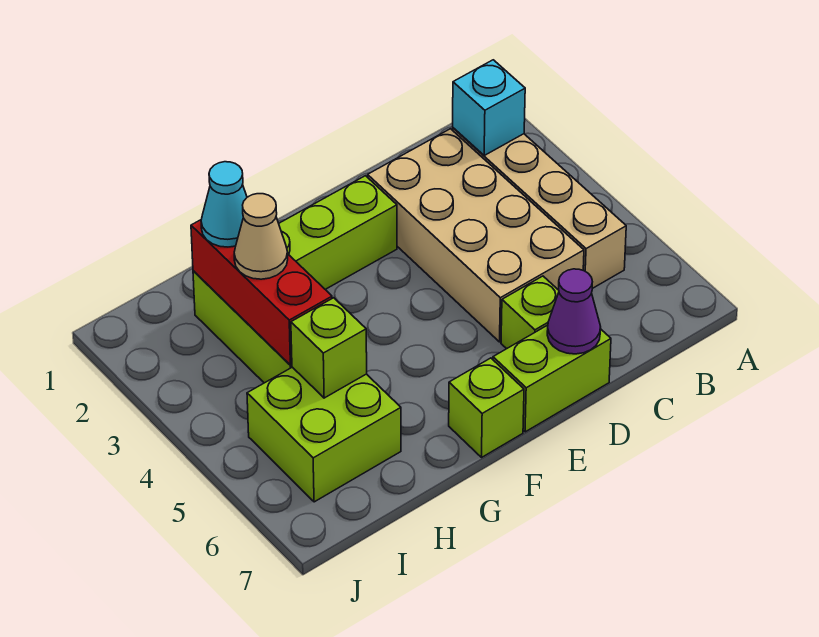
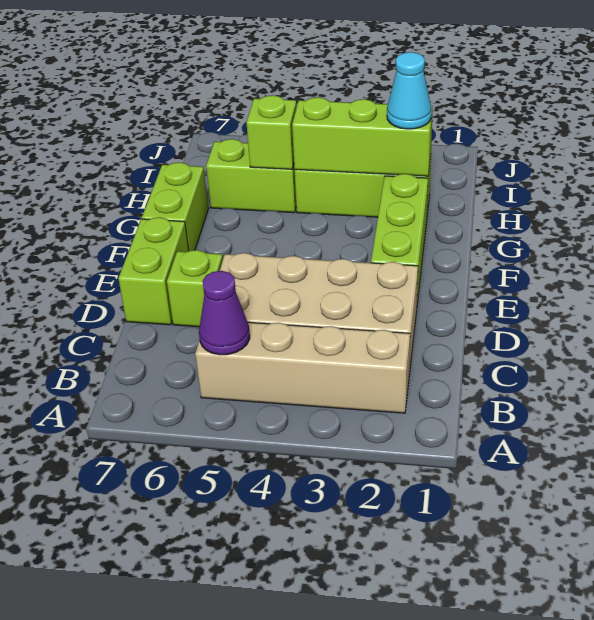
cyan brick B2 level 2 -> none
purple cone D7 level 2 -> purple cone B5 level 2
lime brick F7 level 1 -> lime brick F7:G7 level 1
red brick H2:H4 level 2 -> lime brick H2:H4 level 2
tan cone H3 level 3 -> none
lime brick H5:I6 level 1 -> lime brick H5:H6 level 1

